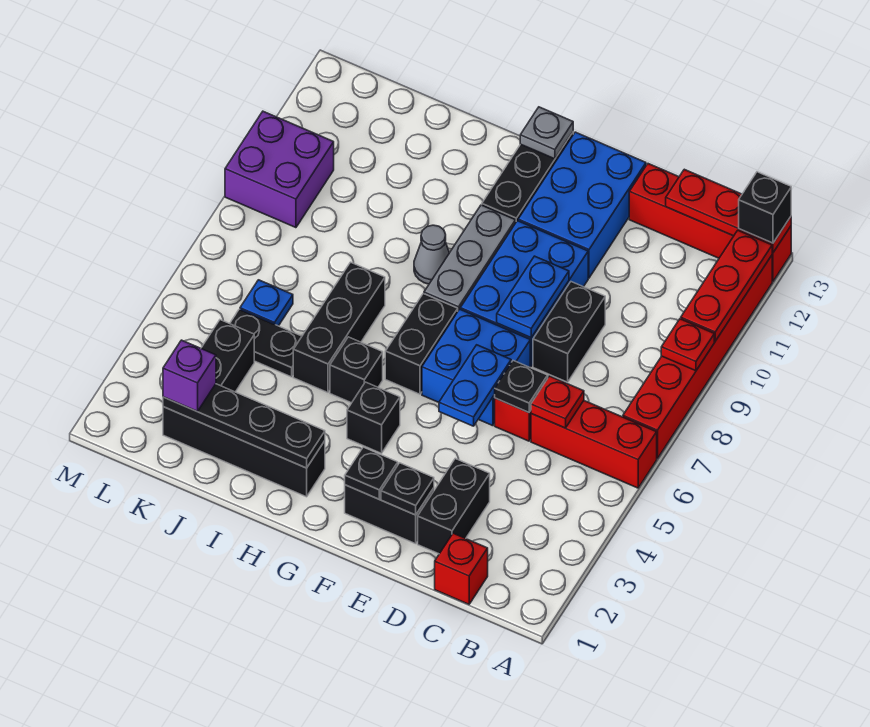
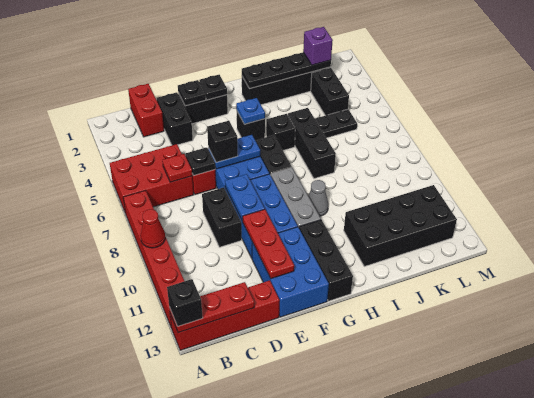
red brick A6:C6 level 1 -> red brick A5:C6 level 1
red plate A9 level 2 -> red cone A9 level 2
red plate A10:A12 level 2 -> red plate E10:E12 level 2
red brick C1 level 1 -> red brick C1:C2 level 1
blue plate E5:E6 level 2 -> blue plate E6:F6 level 2
none -> black brick E6 level 3
grey plate G13 level 2 -> none
none -> black brick I11:L12 level 1
blue plate K6 level 1 -> blue plate G4 level 2
purple brick L9:M10 level 1 -> none

